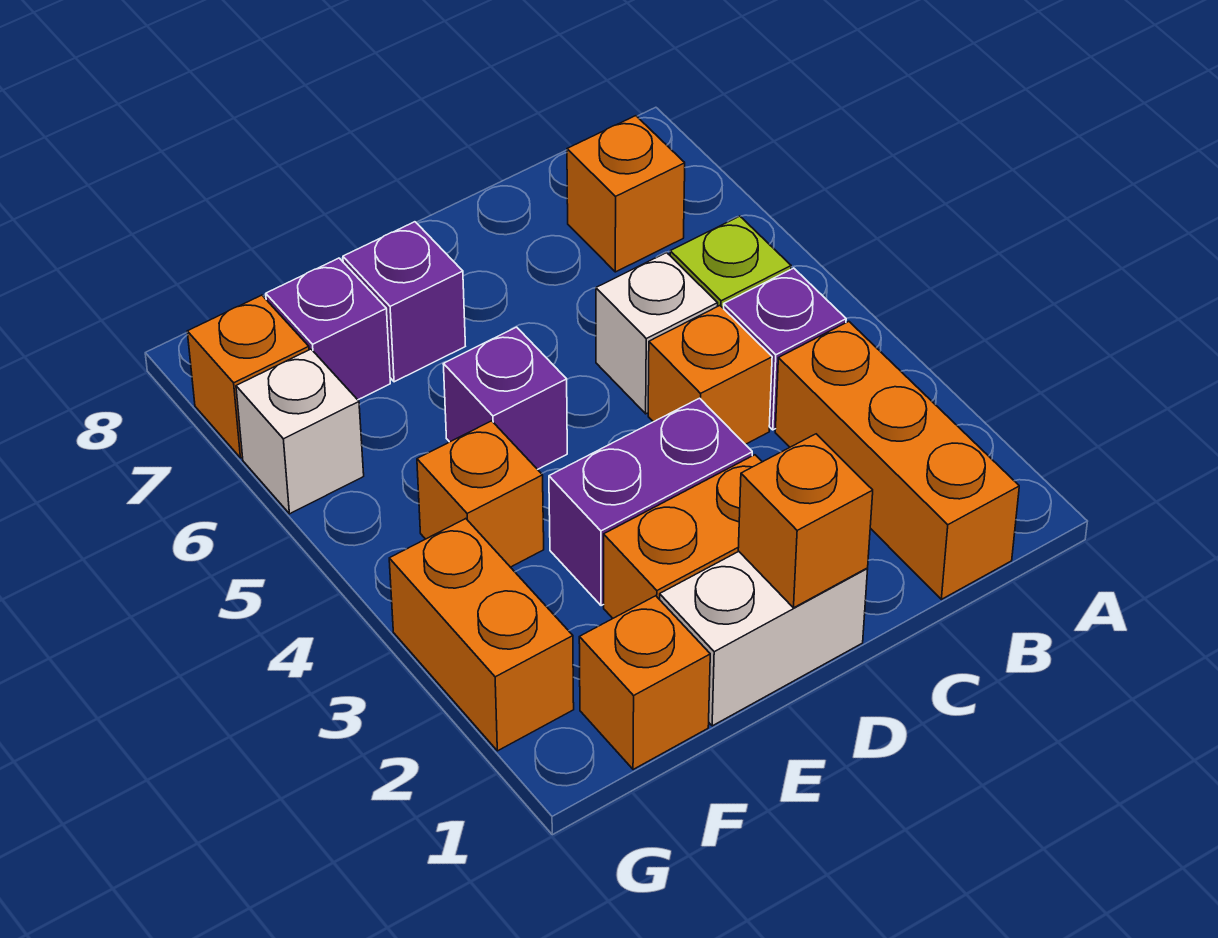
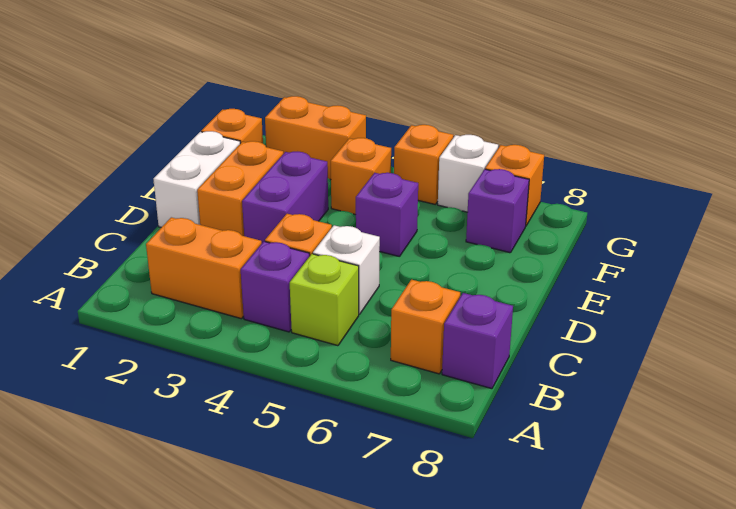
orange brick B1:B3 level 1 -> orange brick B2:B3 level 1
orange brick D1 level 2 -> orange brick G5 level 1
purple brick E7 level 1 -> purple brick B8 level 1

